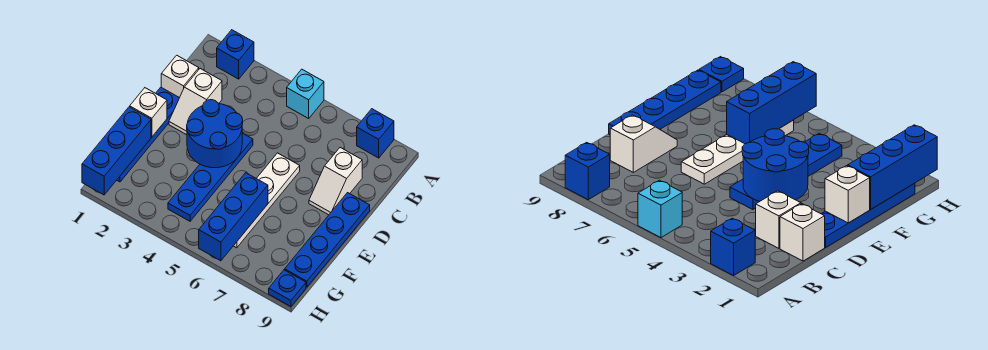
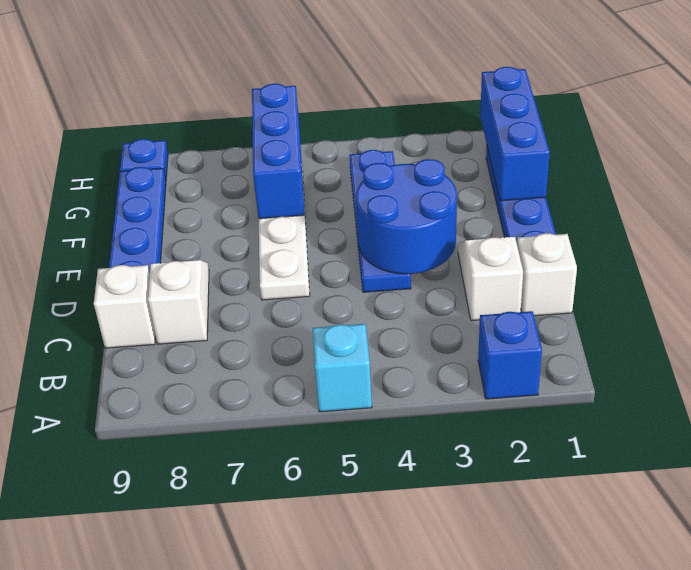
blue brick A8 level 1 -> none
white brick E1 level 2 -> white brick C9 level 1

